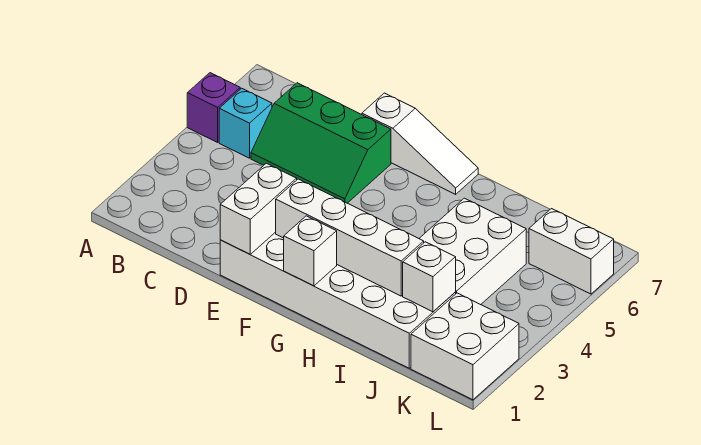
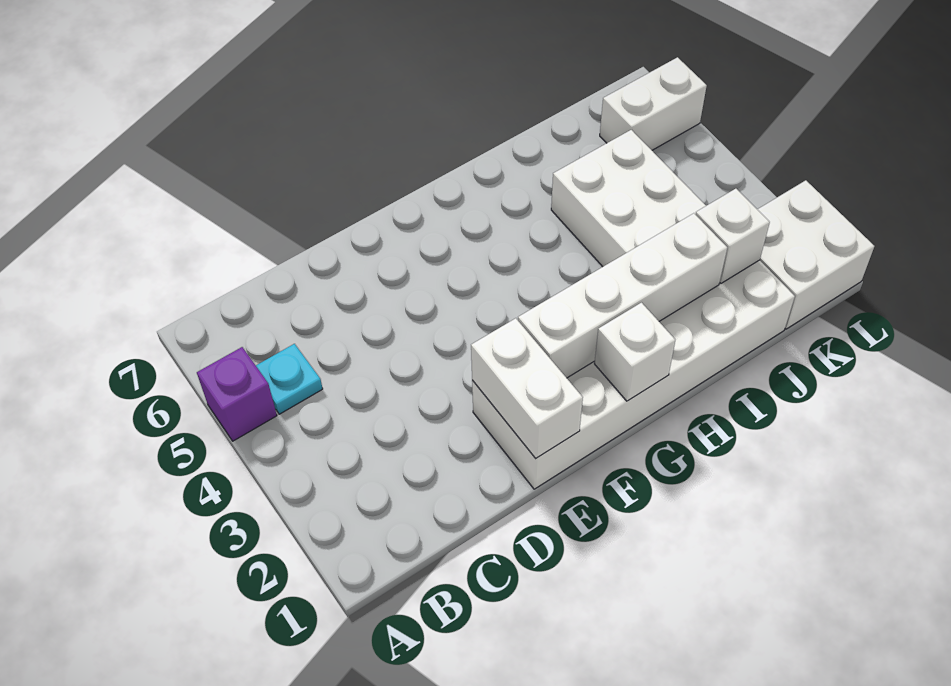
cyan brick B5 level 1 -> cyan plate B5 level 1
green slope C5:E6 level 1 top 6 -> none
white slope E7:G7 level 1 top E -> none

